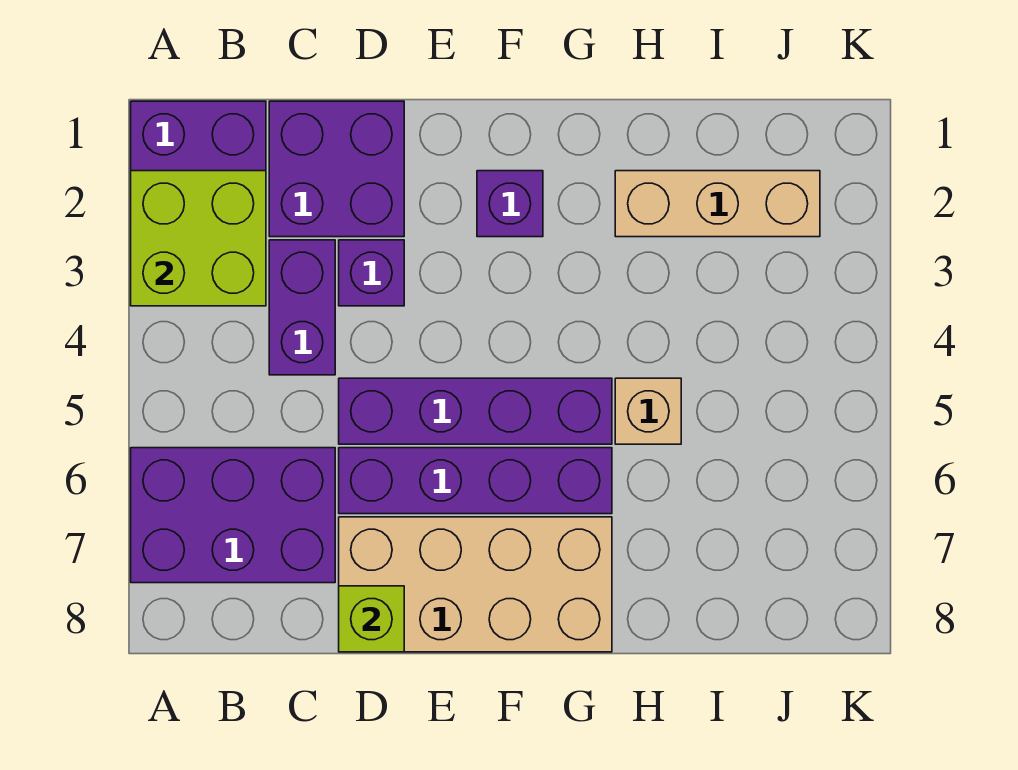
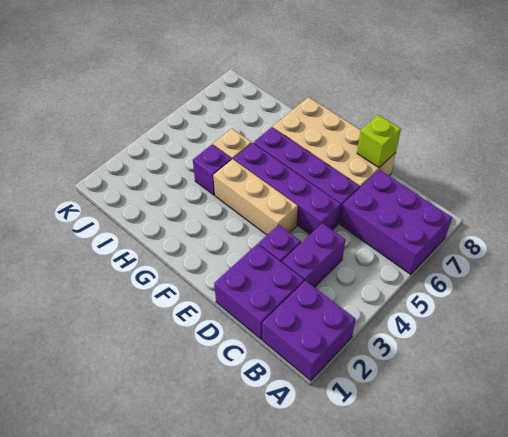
lime brick A2:B3 level 2 -> none
purple brick F2 level 1 -> purple brick H4 level 1
tan brick H2:J2 level 1 -> tan brick E4:G4 level 1

